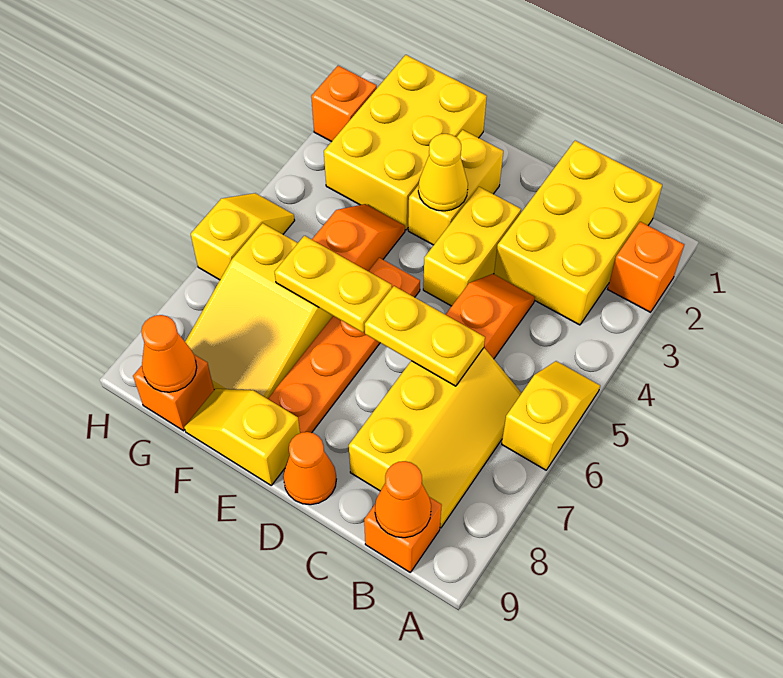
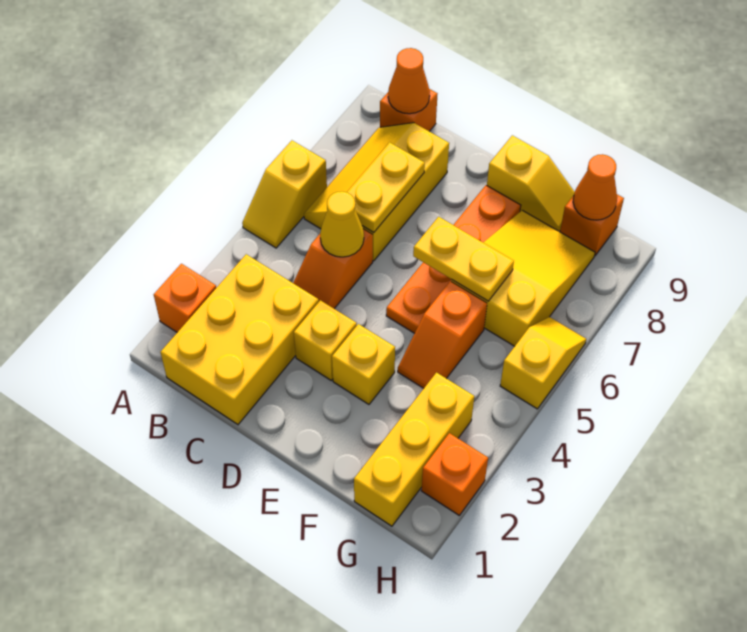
yellow plate C6:D6 level 2 -> yellow plate C6:C7 level 2
yellow brick D3:D4 level 1 -> yellow brick D3 level 1
orange cone D9 level 1 -> none
yellow brick E2:E3 level 1 -> yellow brick E3 level 1
yellow cone E3 level 2 -> yellow cone C5 level 2
yellow brick F1:G3 level 1 -> yellow brick G1:G3 level 1
yellow slope H5:H6 level 1 top 6 -> yellow slope H5:H6 level 1 top 5

